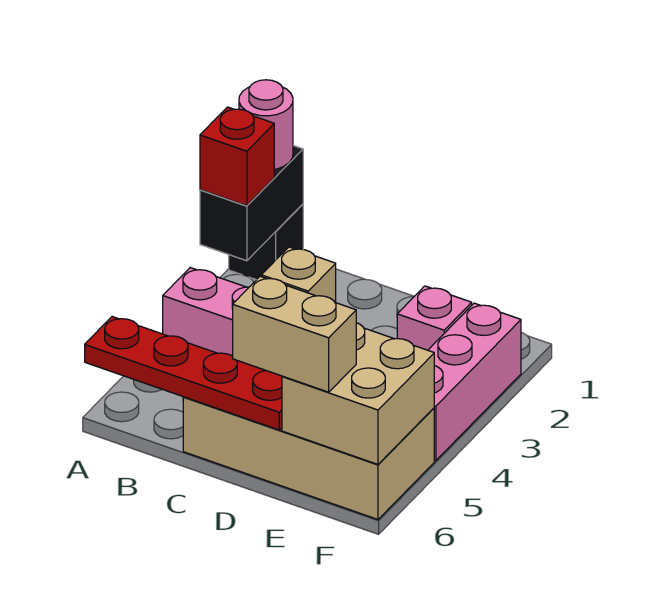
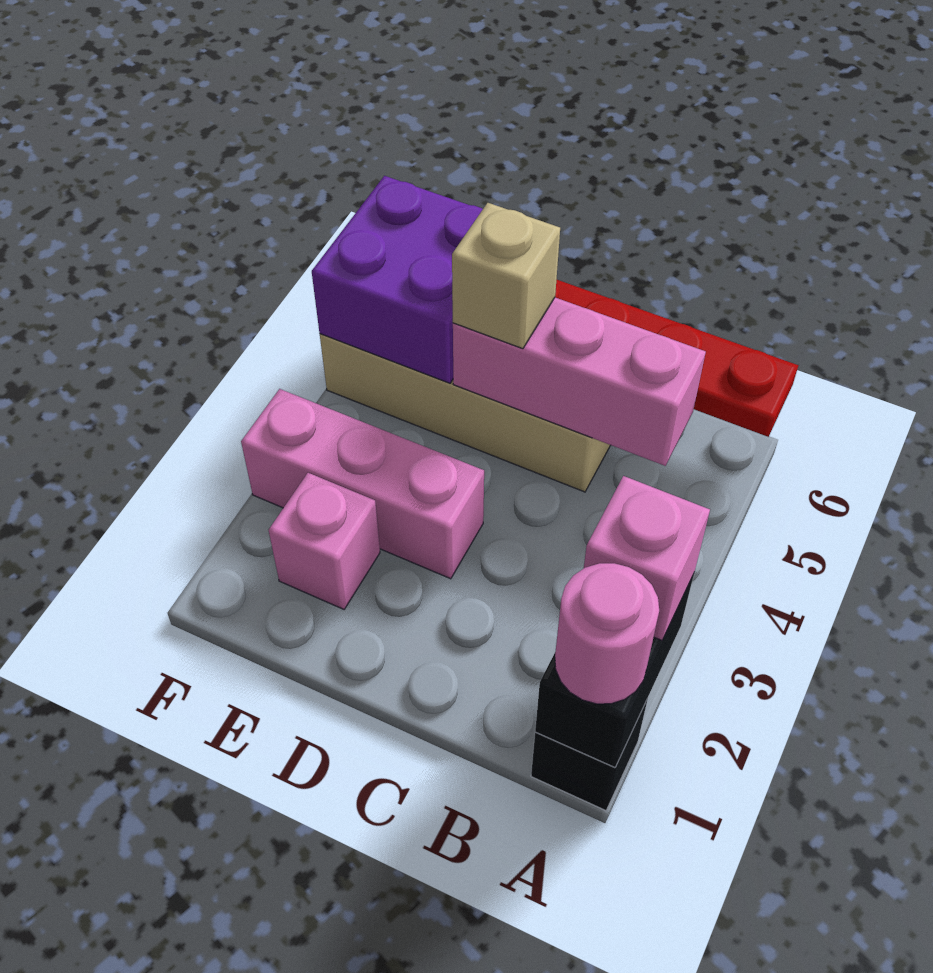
red brick A2 level 3 -> pink brick A2 level 3
tan brick D6:E6 level 3 -> none
tan brick E5:F6 level 2 -> purple brick E5:F6 level 2
pink brick F2:F4 level 1 -> pink brick D3:F3 level 1

